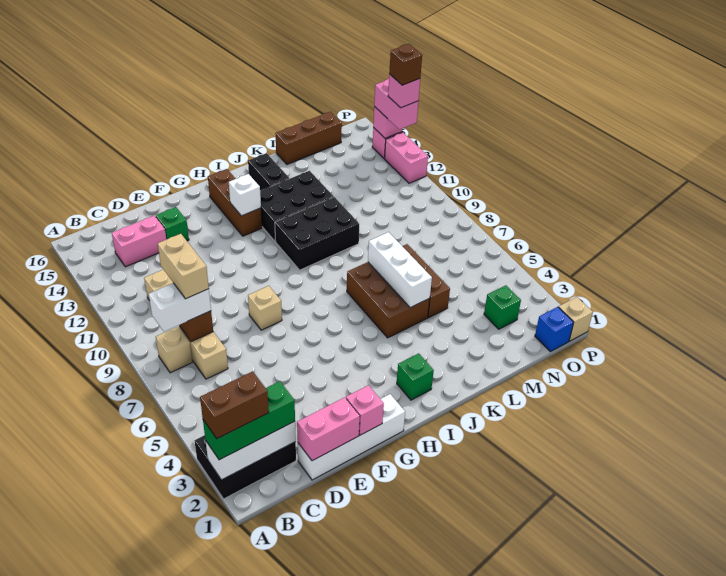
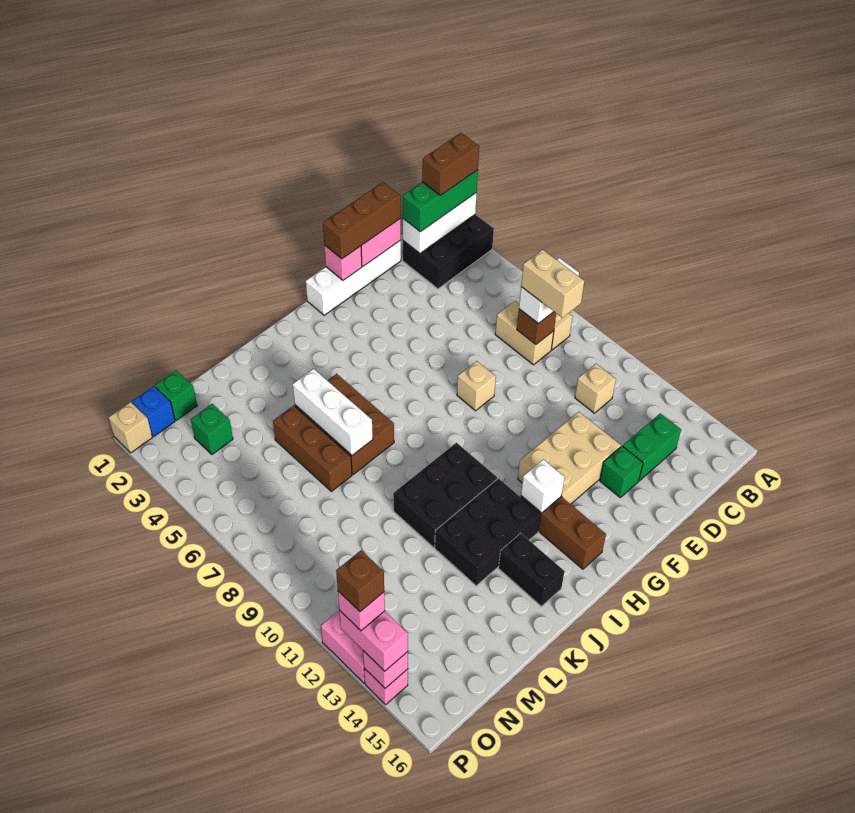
pink brick C14:D14 level 1 -> green brick C14:D14 level 1
none -> tan brick E12:G13 level 1
green brick I2 level 1 -> green brick N1 level 1
brown brick L16:N16 level 1 -> brown brick D1:F1 level 3

